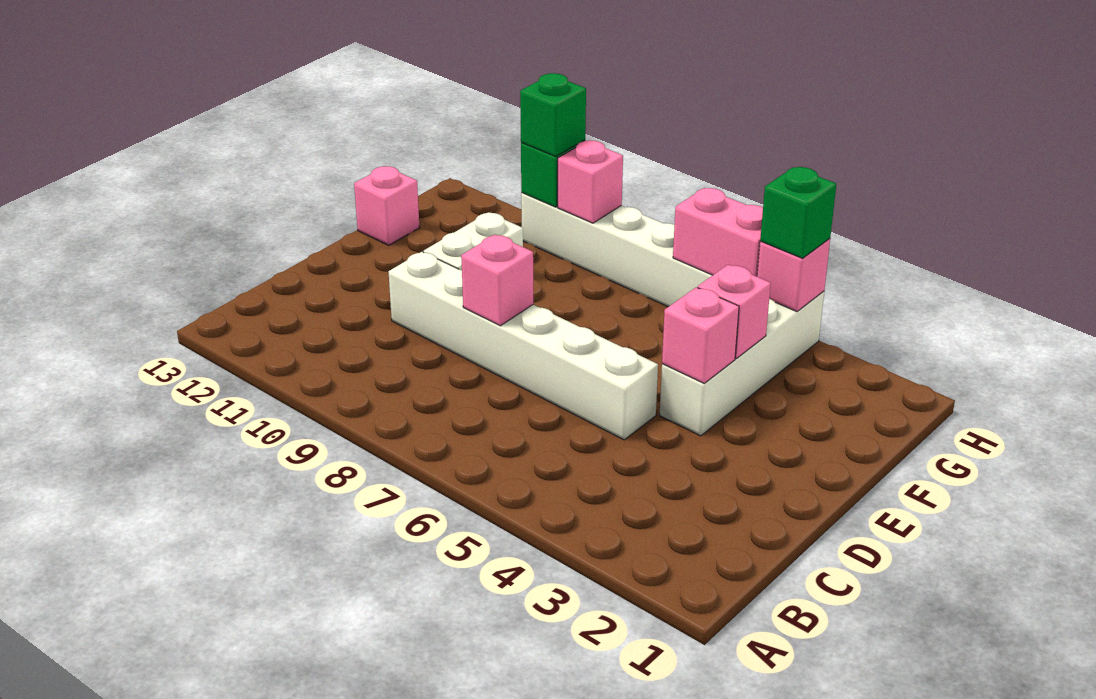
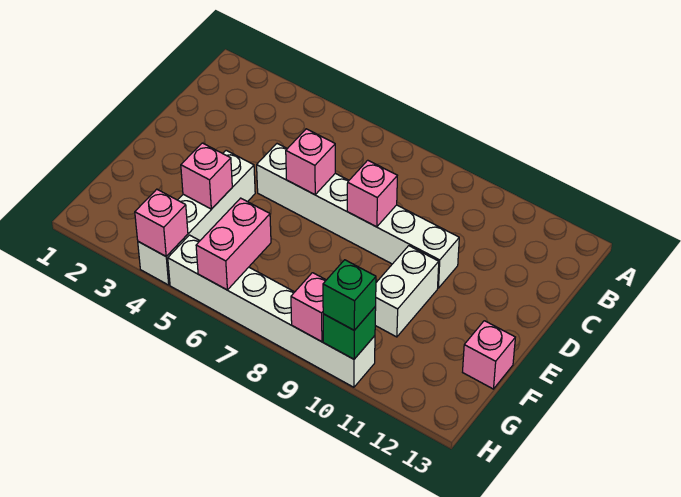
pink brick E4 level 2 -> pink brick D6 level 2
green brick H4 level 3 -> none
pink brick H5:H6 level 2 -> pink brick G6:H6 level 2

